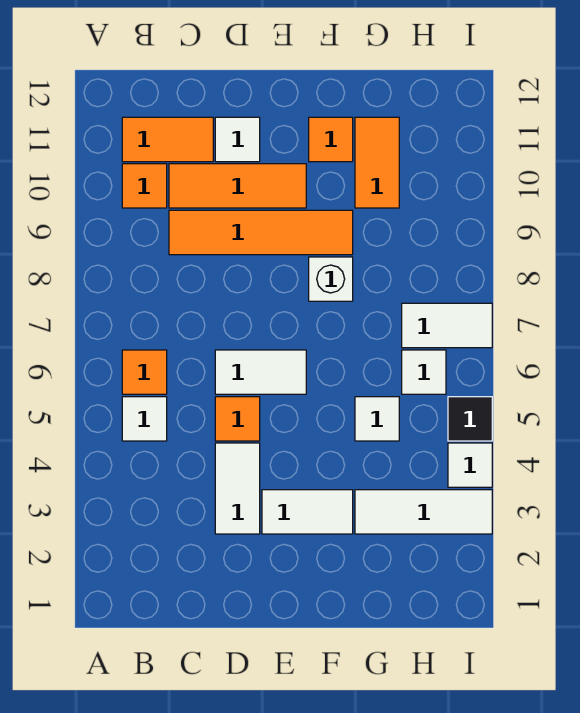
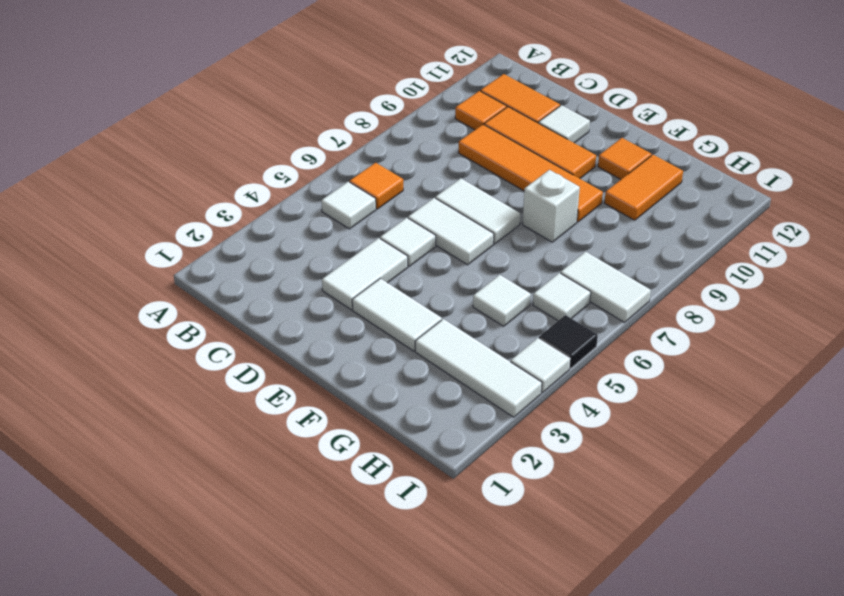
orange tile D5 level 1 -> white tile D5 level 1
none -> white tile D7:E7 level 1

